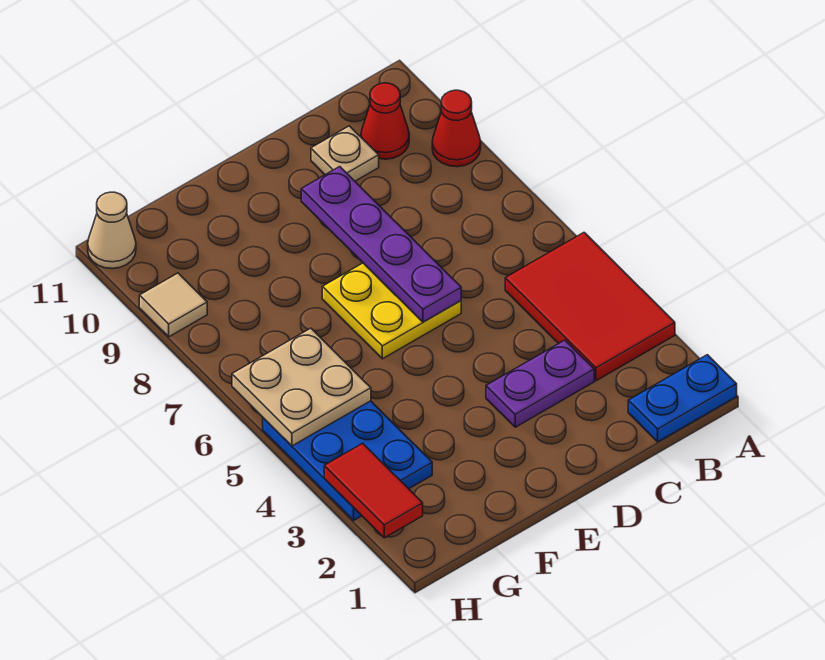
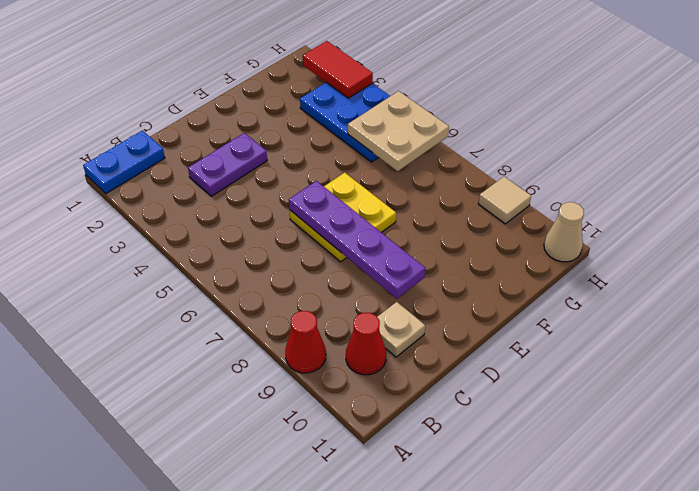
red tile A3:B5 level 1 -> none

